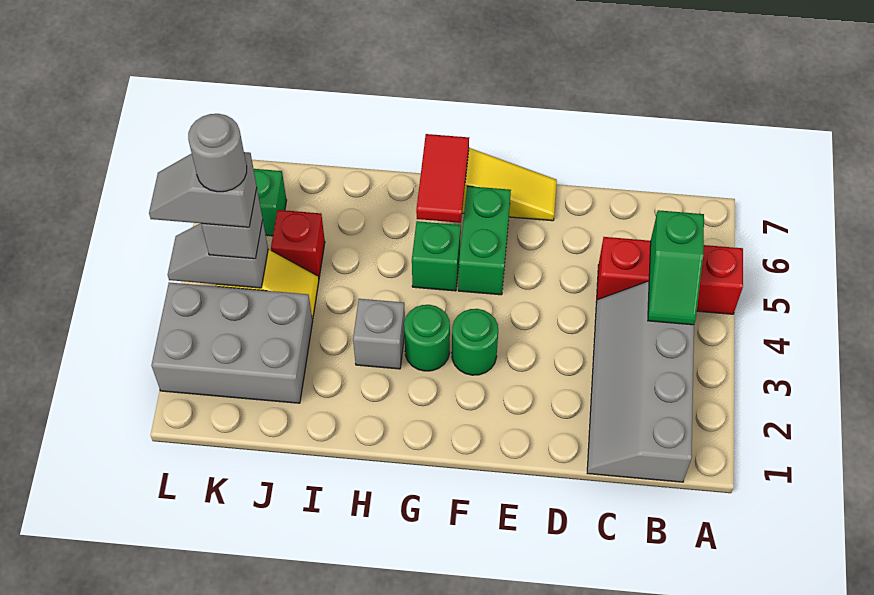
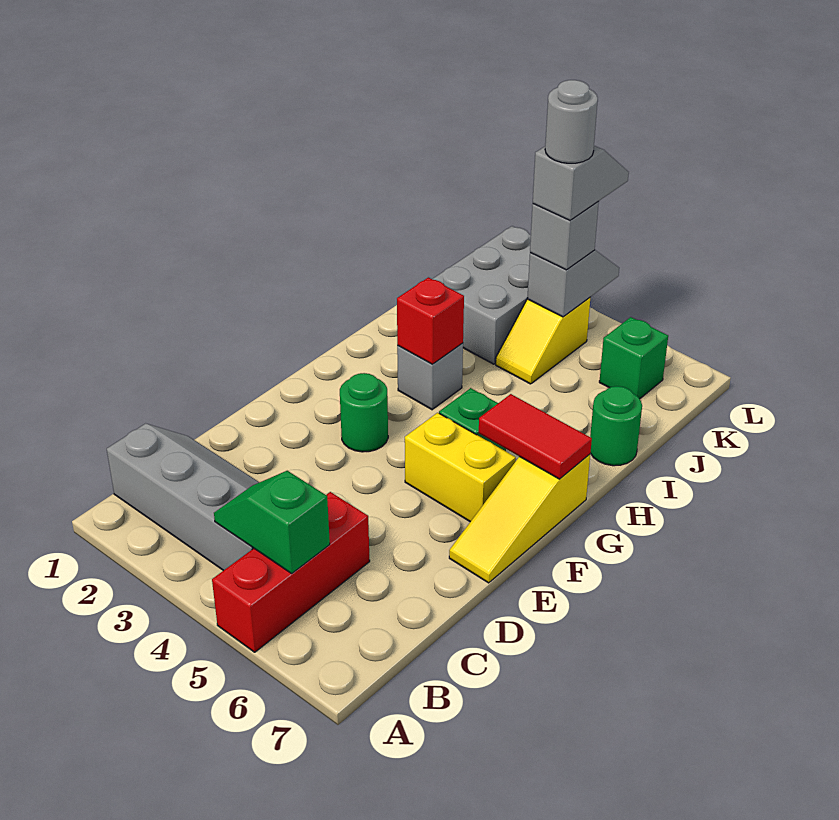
green brick F5:F6 level 1 -> yellow brick F5:F6 level 1
green round brick G3 level 1 -> green round brick I7 level 1
red brick J5 level 1 -> red brick H3 level 2

